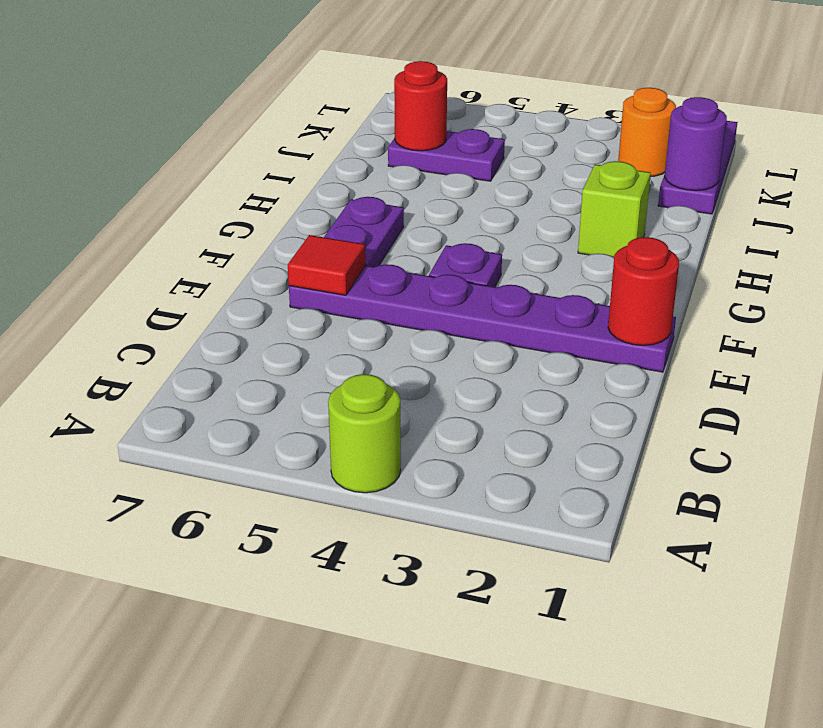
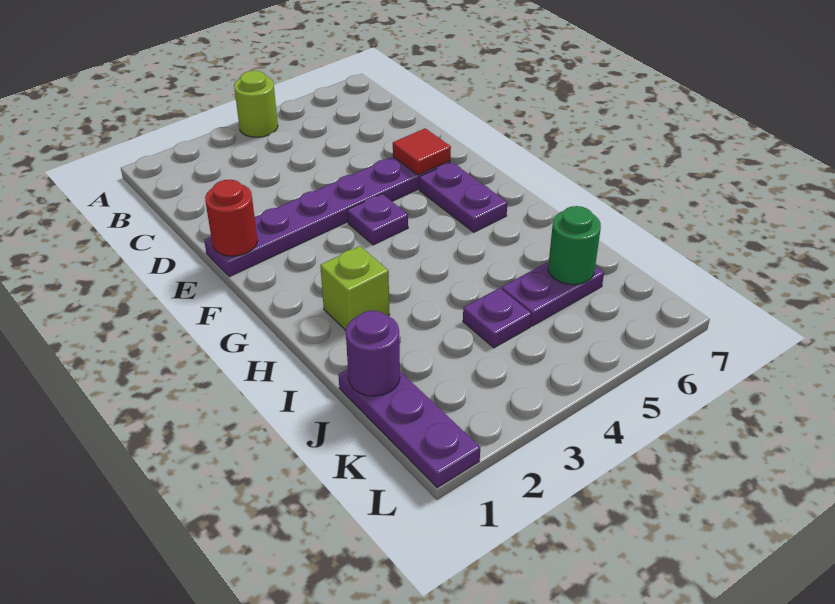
none -> purple plate J4 level 1
red round brick J6 level 2 -> green round brick J6 level 2
orange round brick K2 level 1 -> none

